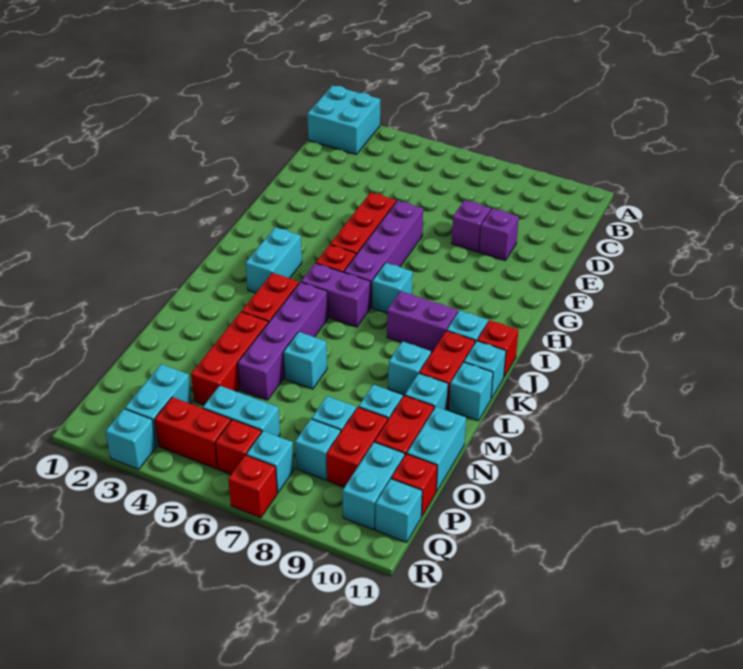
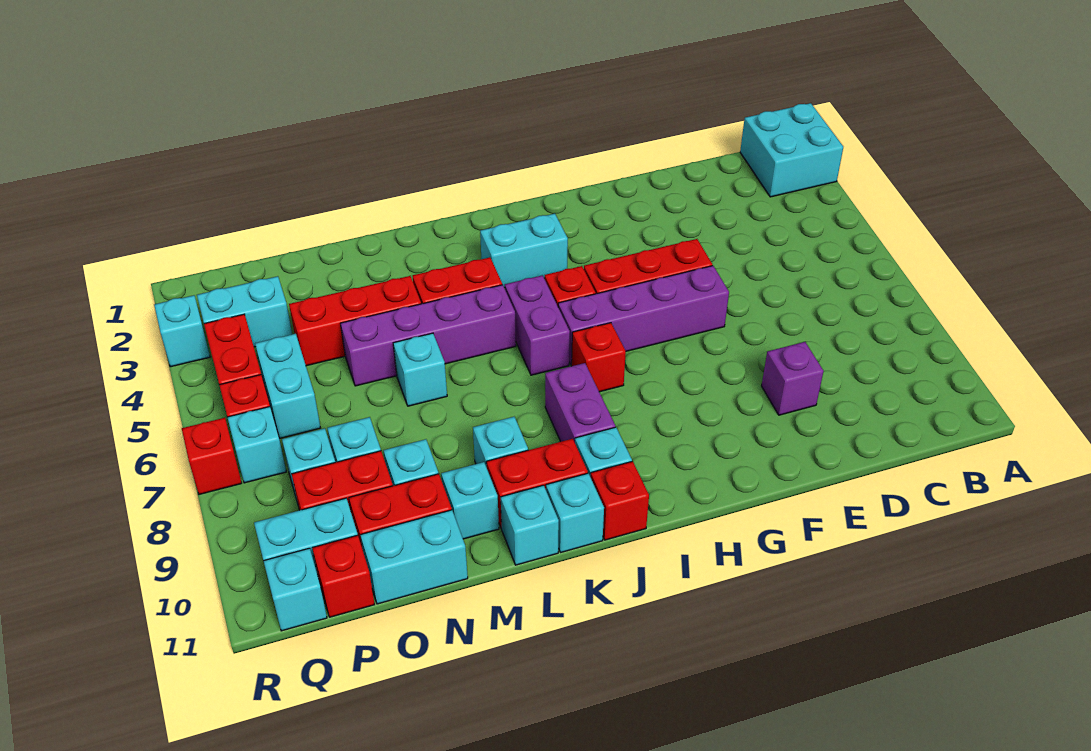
purple brick E8 level 1 -> none
cyan brick I7 level 1 -> red brick I7 level 1

